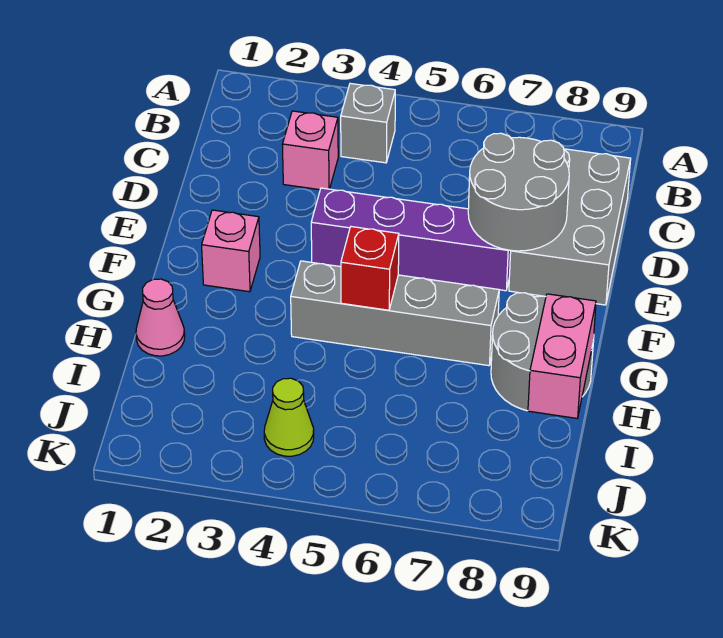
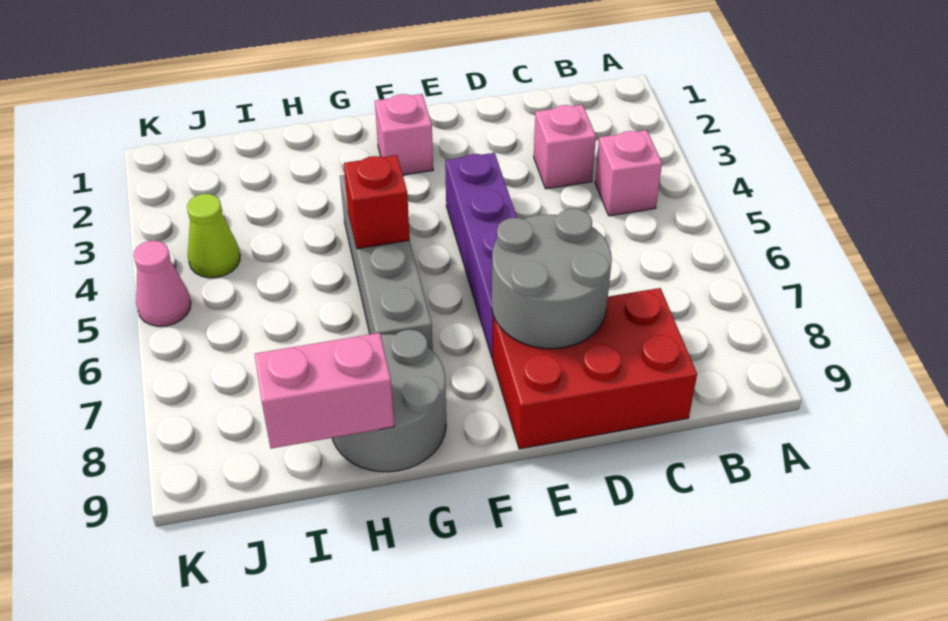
grey brick B4 level 1 -> pink brick B4 level 1
grey brick C8:E9 level 1 -> red brick C8:E9 level 1
pink cone H1 level 1 -> pink cone K5 level 1

